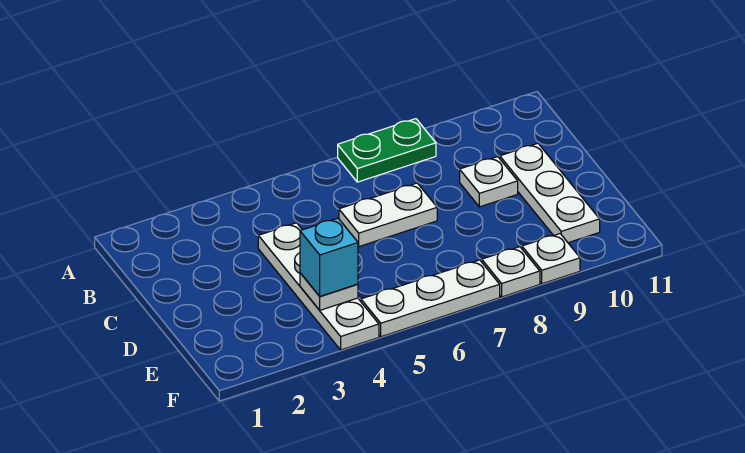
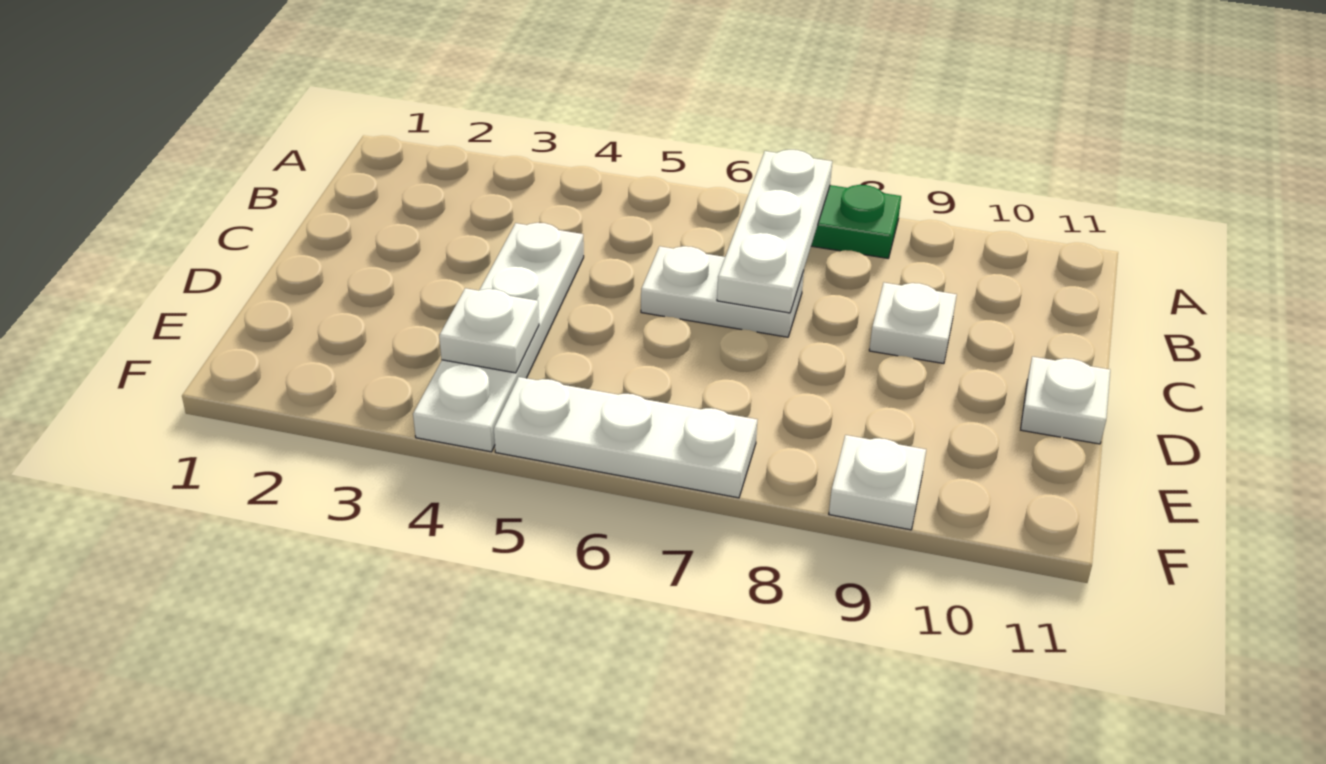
white plate C10:E10 level 1 -> white plate A7:C7 level 2
cyan brick E4 level 3 -> none
white plate F8 level 1 -> white plate D11 level 1

